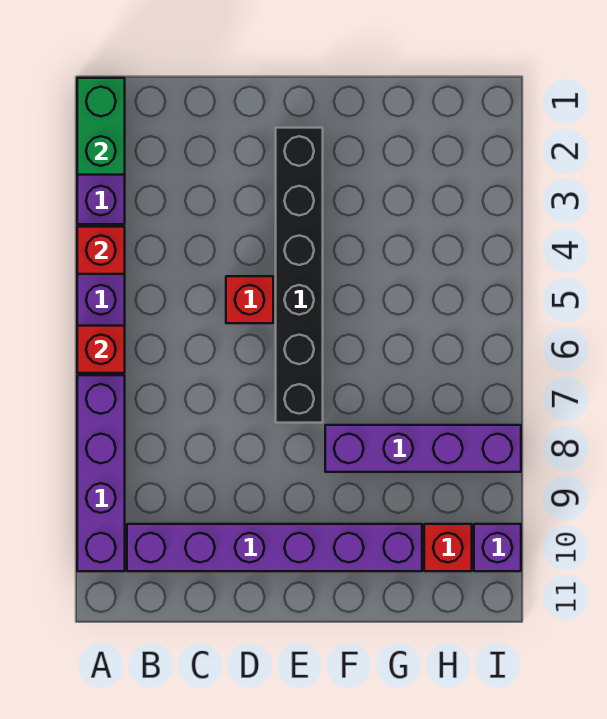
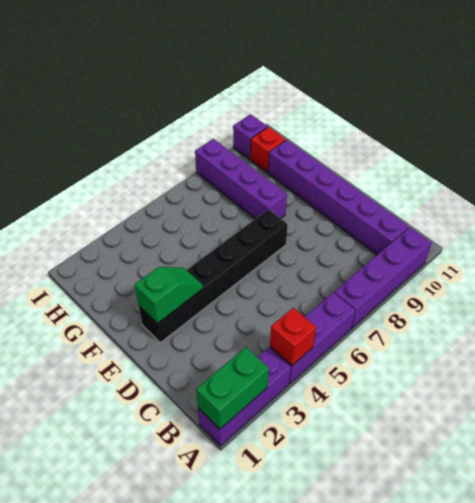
red brick A6 level 2 -> none
red brick D5 level 1 -> none
none -> green slope E2:E3 level 2 top 2

